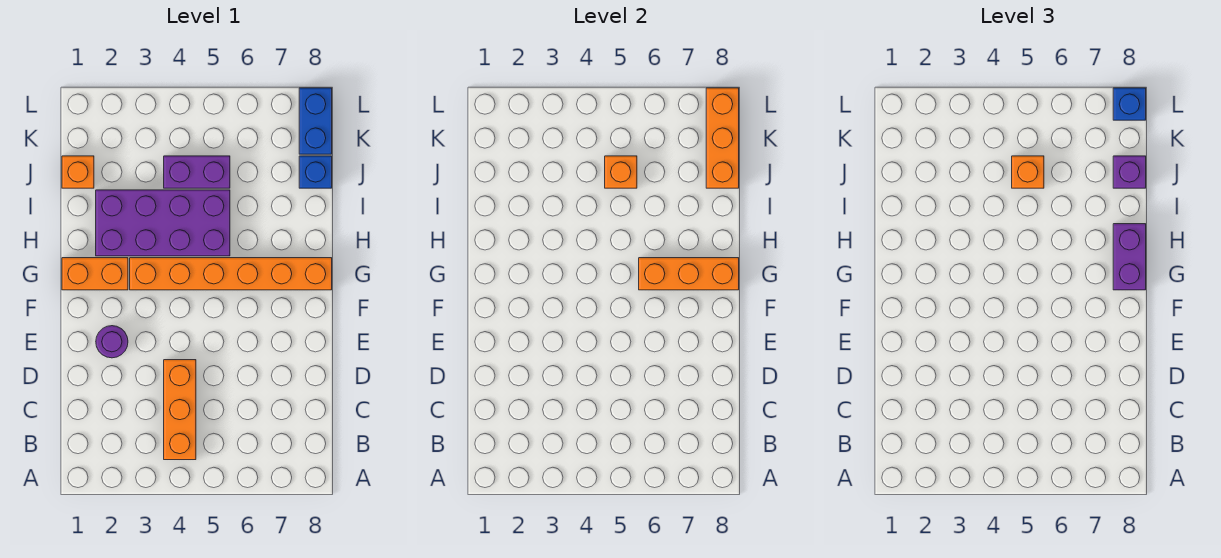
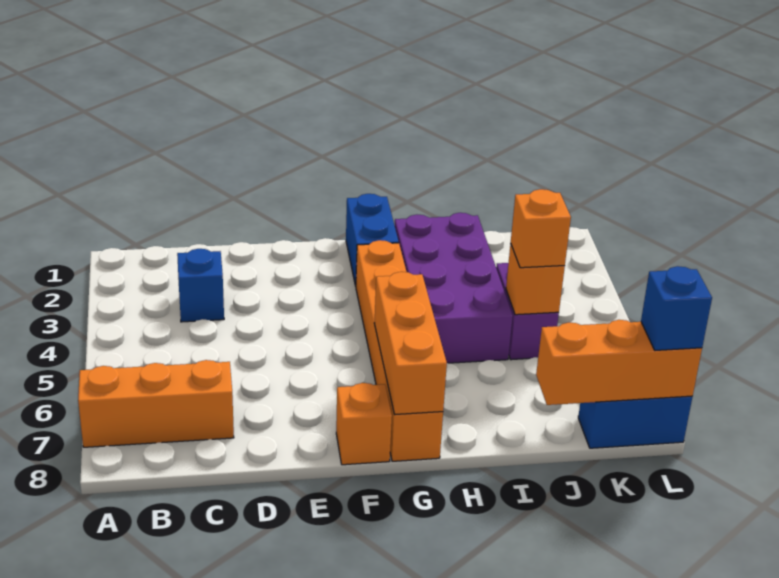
orange brick B4:D4 level 1 -> orange brick A7:C7 level 1
purple round brick E2 level 1 -> none
orange brick G1:G2 level 1 -> blue brick G1:G2 level 1
purple brick G8:H8 level 3 -> none
orange brick J1 level 1 -> orange brick F8 level 1
blue brick J8 level 1 -> blue brick C3 level 1
purple brick J8 level 3 -> none

